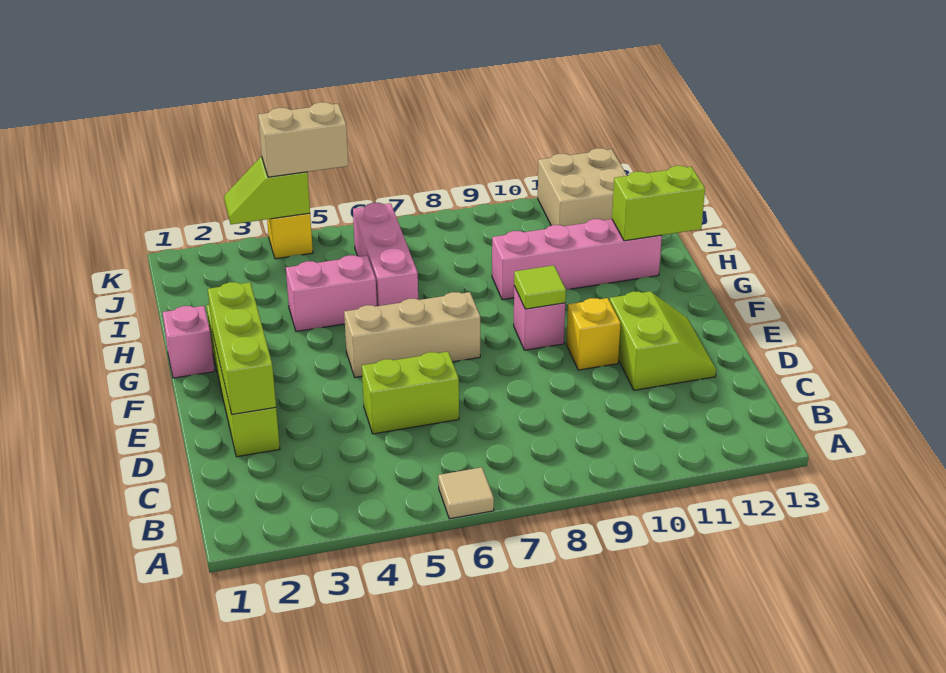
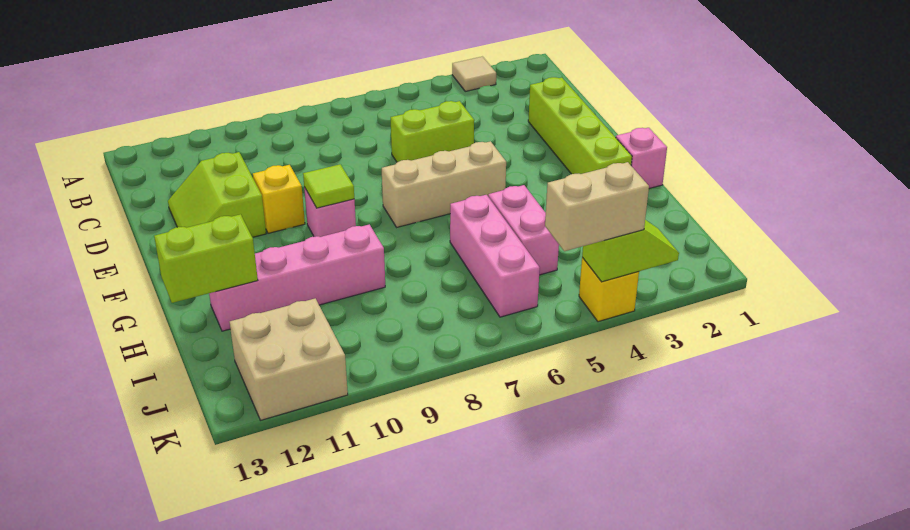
tan tile A6 level 1 -> tan tile A3 level 1
lime brick D2:F2 level 2 -> none
pink brick H4:H5 level 1 -> pink brick H5:I5 level 1

